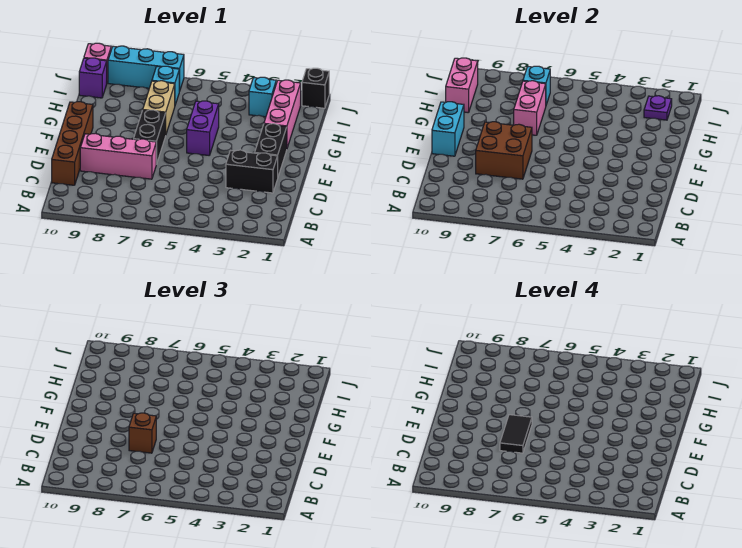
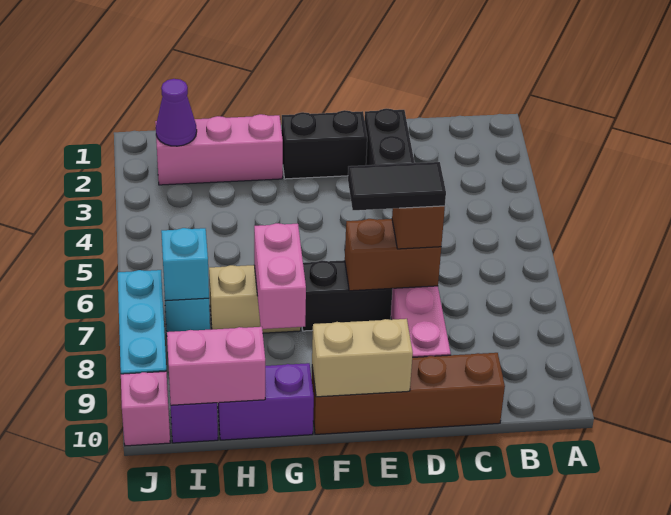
brown brick D7:E8 level 2 -> brown brick D7:E7 level 2
cyan brick E10:F10 level 2 -> tan brick E10:F10 level 2
purple brick F5:G5 level 1 -> purple brick G10:H10 level 1
pink brick G7:H7 level 2 -> pink brick G7:G8 level 2
purple plate I2 level 2 -> purple cone I2 level 2
cyan brick I3 level 1 -> none
black brick J1 level 1 -> none

